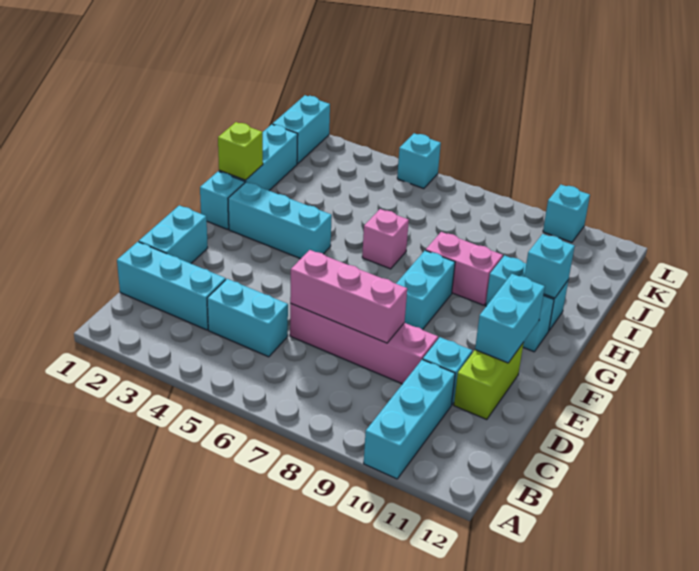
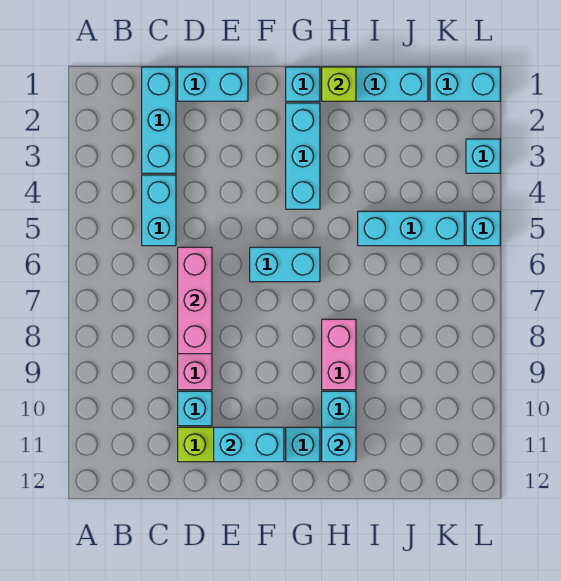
cyan brick A10:C10 level 1 -> cyan brick I5:K5 level 1
cyan brick F8:G8 level 1 -> cyan brick F6:G6 level 1
pink brick H6 level 1 -> none
cyan brick L10 level 1 -> cyan brick L3 level 1

